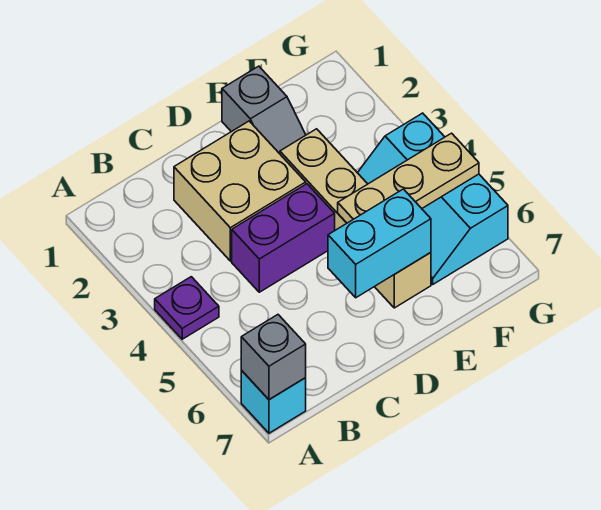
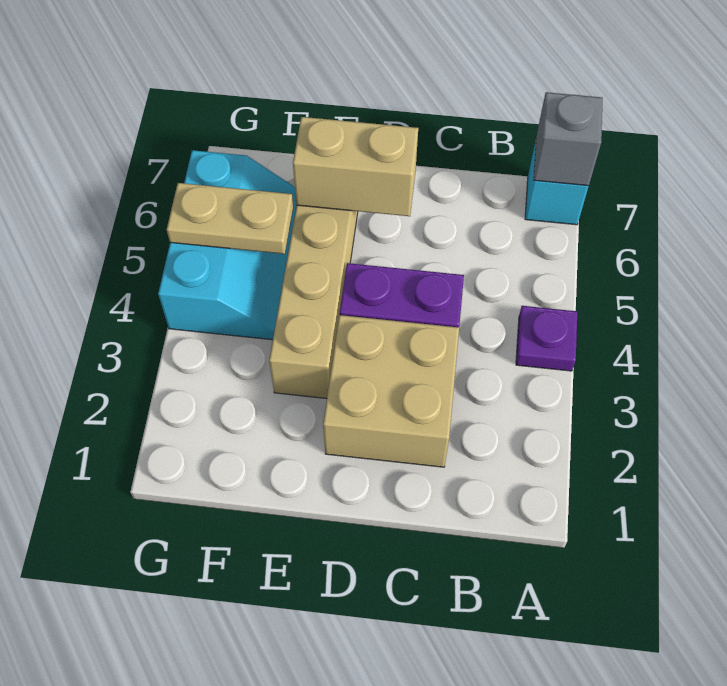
cyan brick D6:E6 level 2 -> tan brick D6:E6 level 2
grey slope E1:E2 level 1 top 1 -> none
tan plate E5:G5 level 2 -> tan plate F5:G5 level 2

